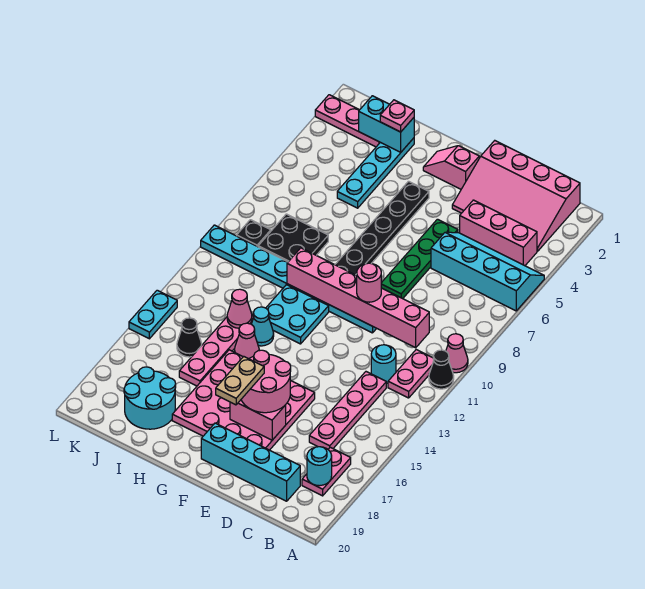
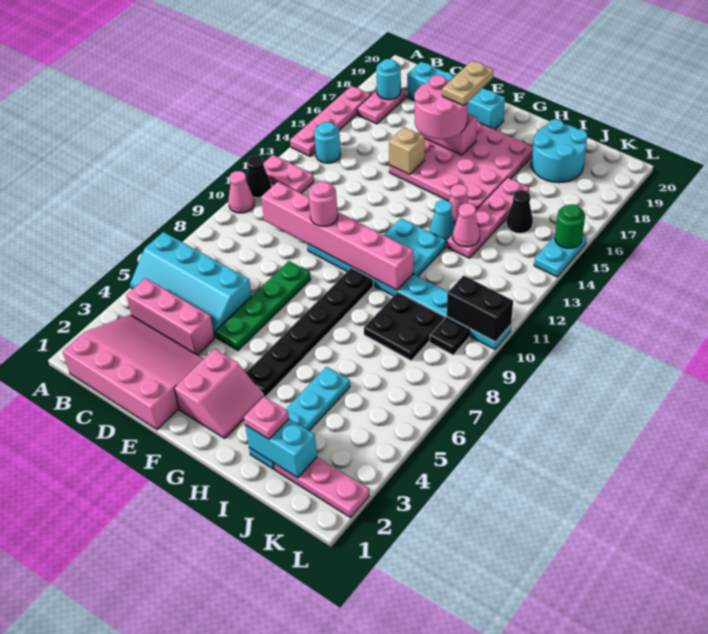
pink plate B11:B12 level 1 -> pink plate A12:B12 level 1
cyan round brick C12 level 1 -> cyan round brick B14 level 1
pink plate C13:C16 level 1 -> pink plate A14:A17 level 1
none -> tan brick E15 level 2
pink slope F2:G2 level 1 top F -> pink slope F2:G3 level 1 top F
none -> black brick K10:L10 level 2
none -> green round brick L15 level 2

